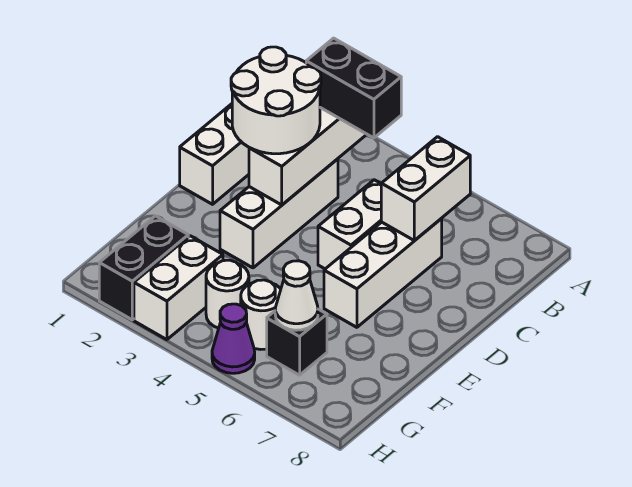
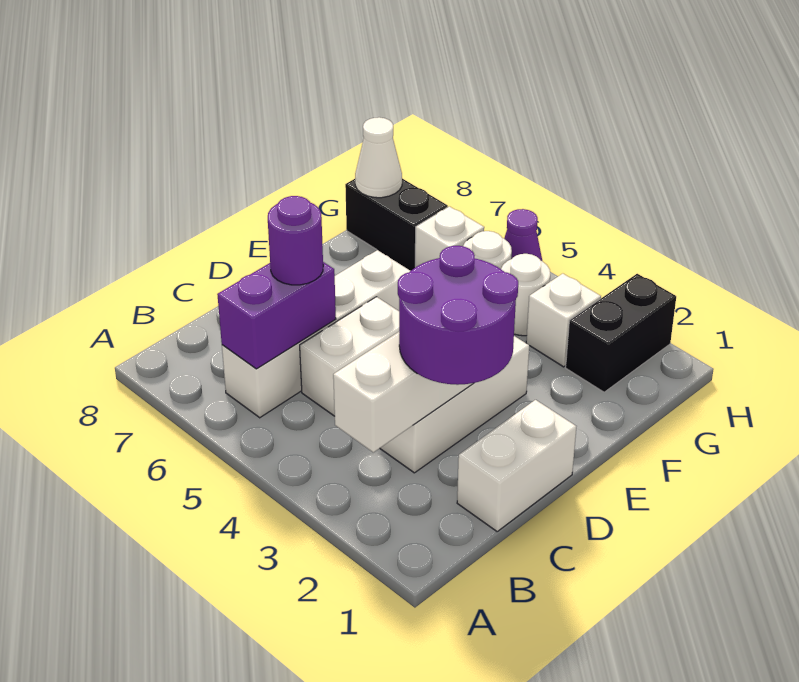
black brick B3:B4 level 3 -> black brick G7:G8 level 1
white brick B6:C6 level 2 -> purple brick B6:C6 level 2
white round brick C2:D3 level 3 -> purple round brick C2:D3 level 3
white brick C6:E6 level 1 -> white brick B6:E6 level 1
none -> purple round brick C6 level 3
white brick G3:H3 level 1 -> white brick G3 level 1
black brick G6 level 1 -> white brick G6 level 1
white cone G6 level 2 -> white cone G8 level 2

